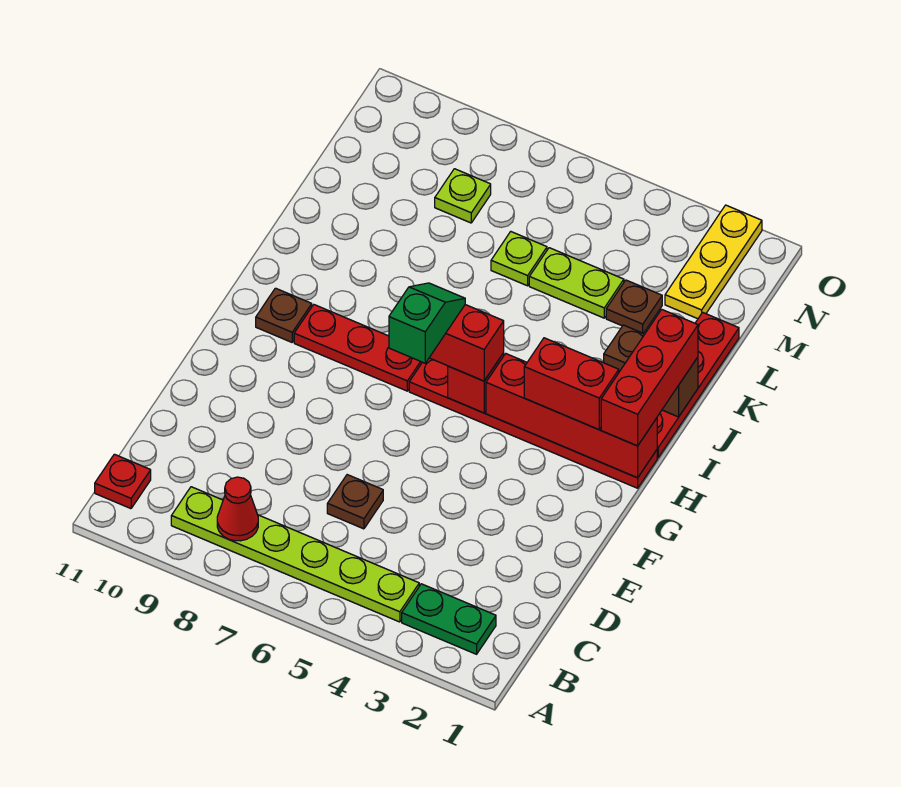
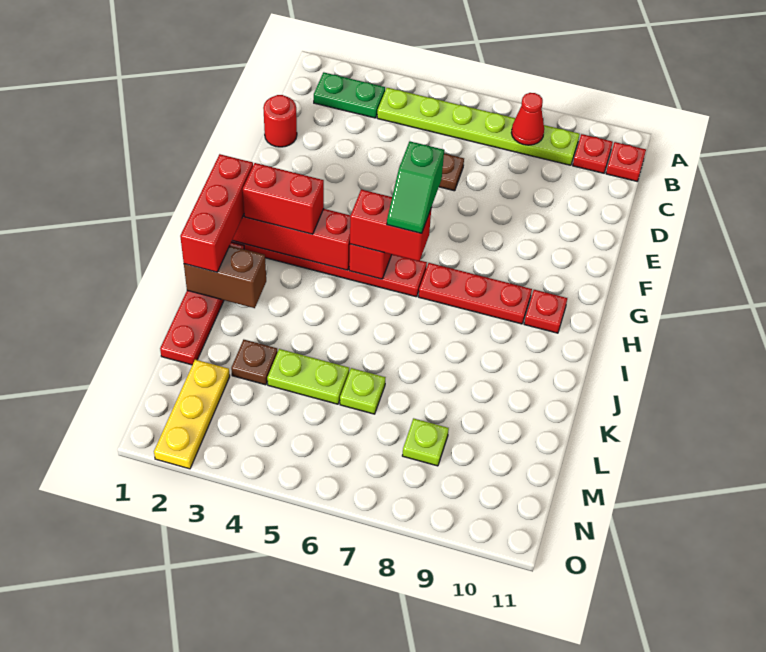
none -> red plate B10 level 1
none -> red round brick D1 level 1
brown plate H10 level 1 -> red plate H10 level 1

